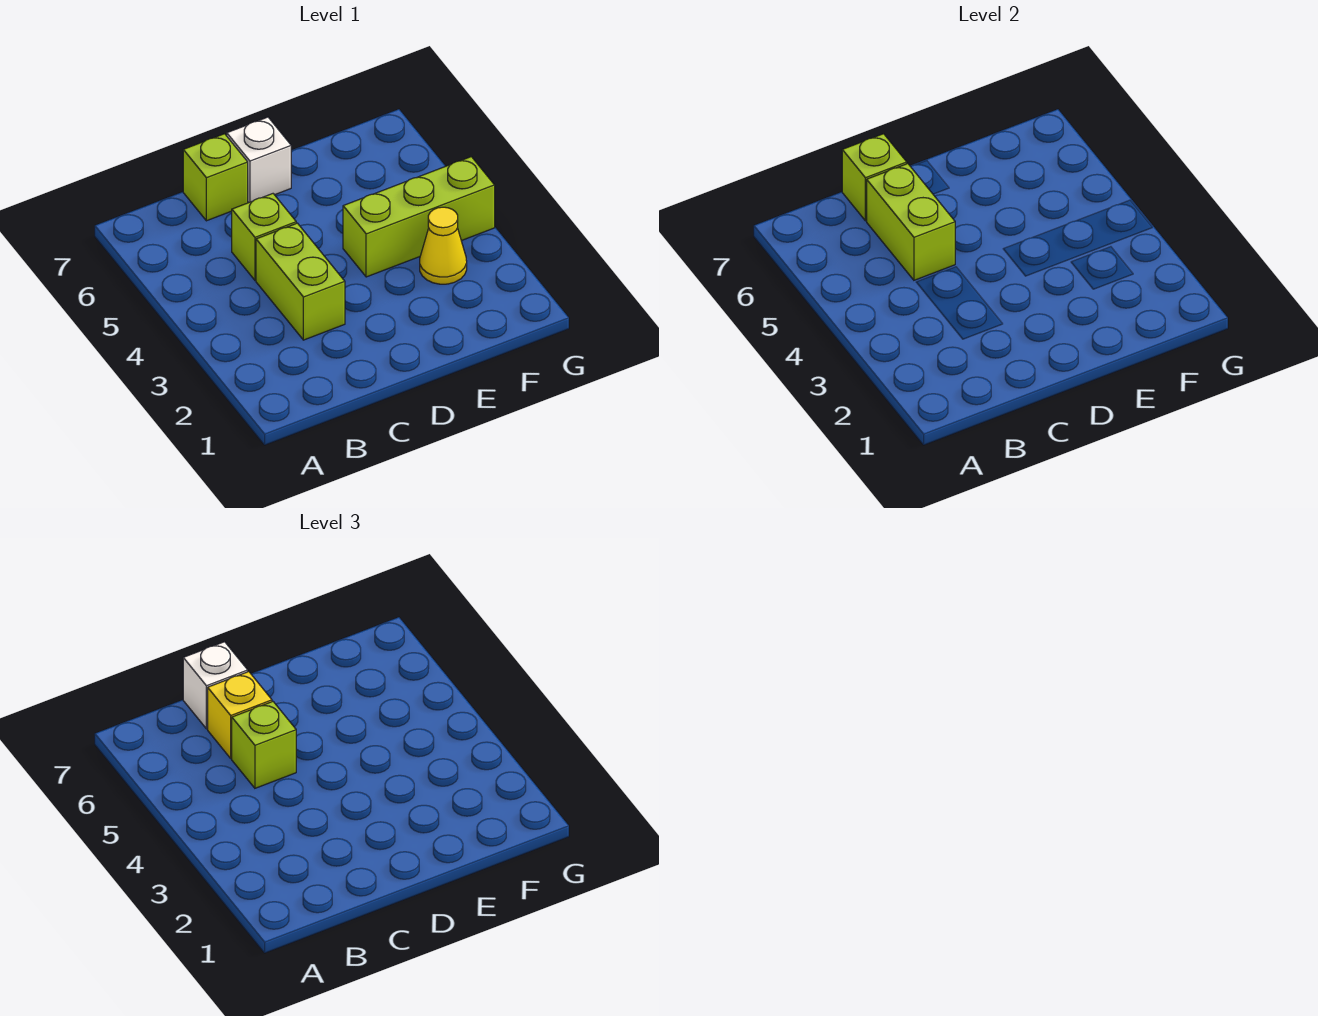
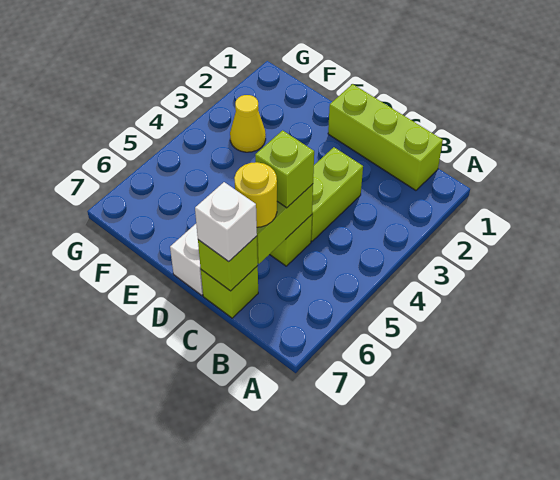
yellow brick C6 level 3 -> yellow round brick C6 level 3
lime brick E4:G4 level 1 -> lime brick B1:D1 level 1

